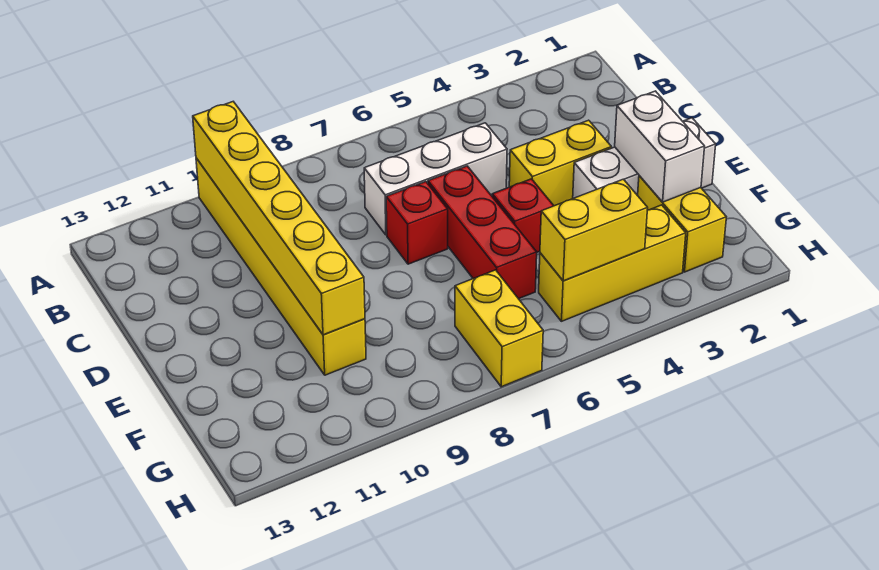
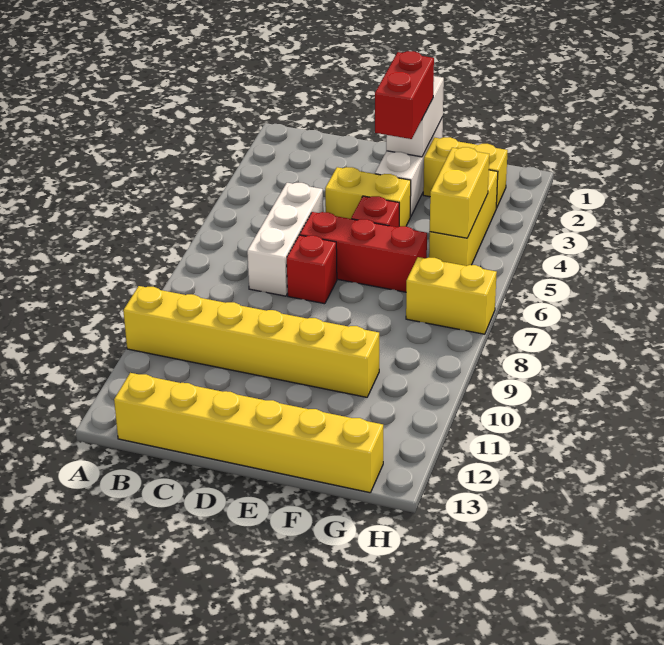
yellow brick A10:F10 level 2 -> yellow brick B13:G13 level 1
yellow brick D3:D4 level 1 -> yellow brick D4:E4 level 1
white brick E2:F2 level 2 -> white brick E1:E2 level 2
none -> red brick E2:E3 level 3

